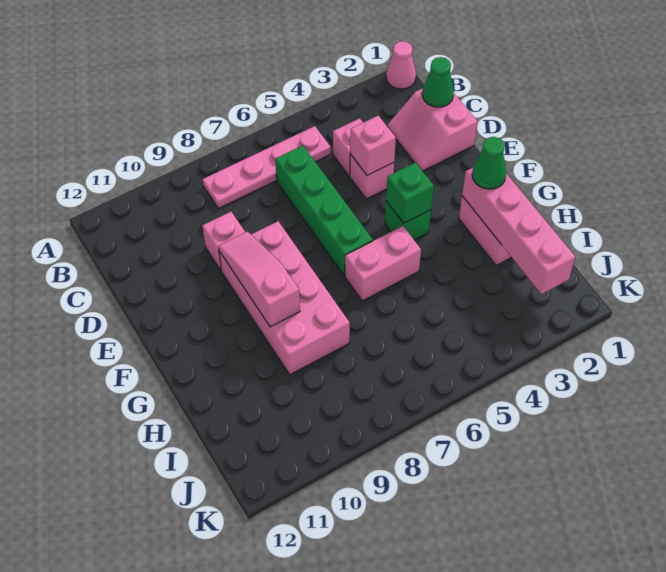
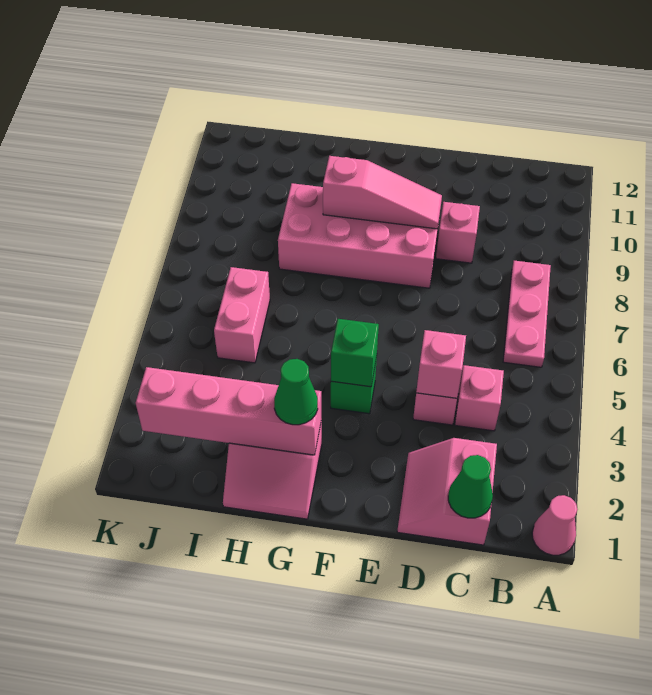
pink plate B5:B8 level 1 -> pink plate B6:B8 level 1
pink slope C1:D2 level 1 top 1 -> pink slope C1:D2 level 1 top C
green brick C6:F6 level 1 -> none
pink brick G5:G6 level 1 -> pink brick I5:I6 level 1

